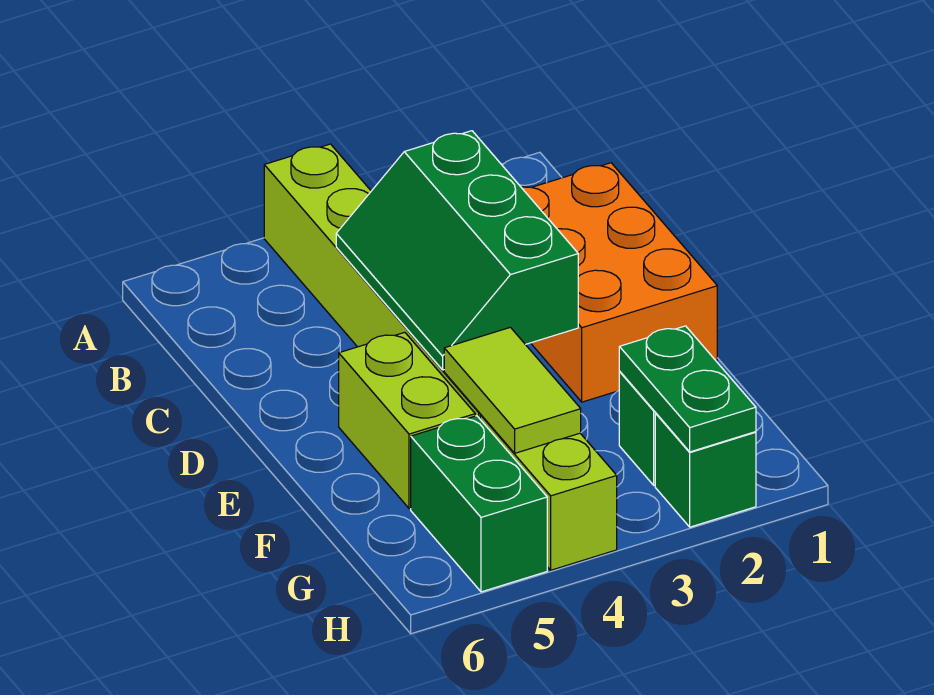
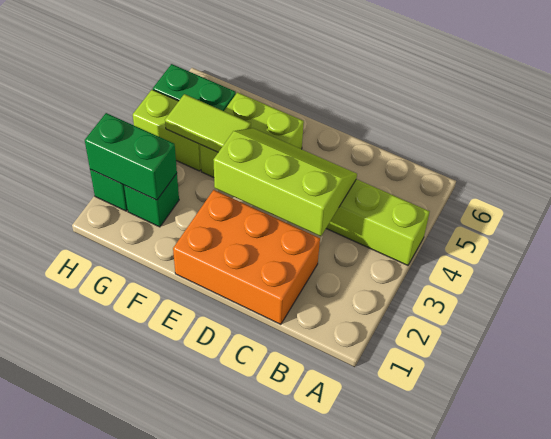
green slope C3:E4 level 2 top 3 -> lime slope C3:E4 level 2 top 3
green plate G2:H2 level 2 -> green brick G2:H2 level 2

